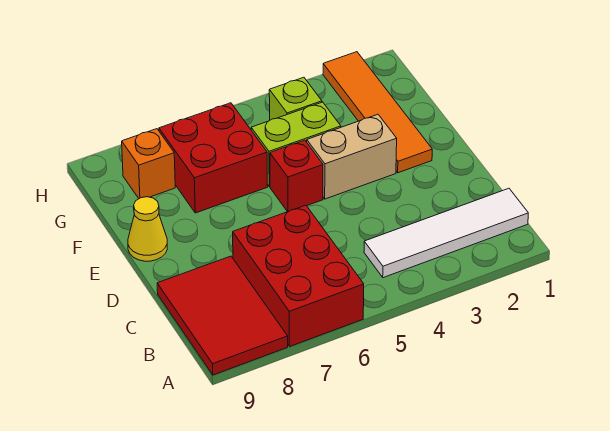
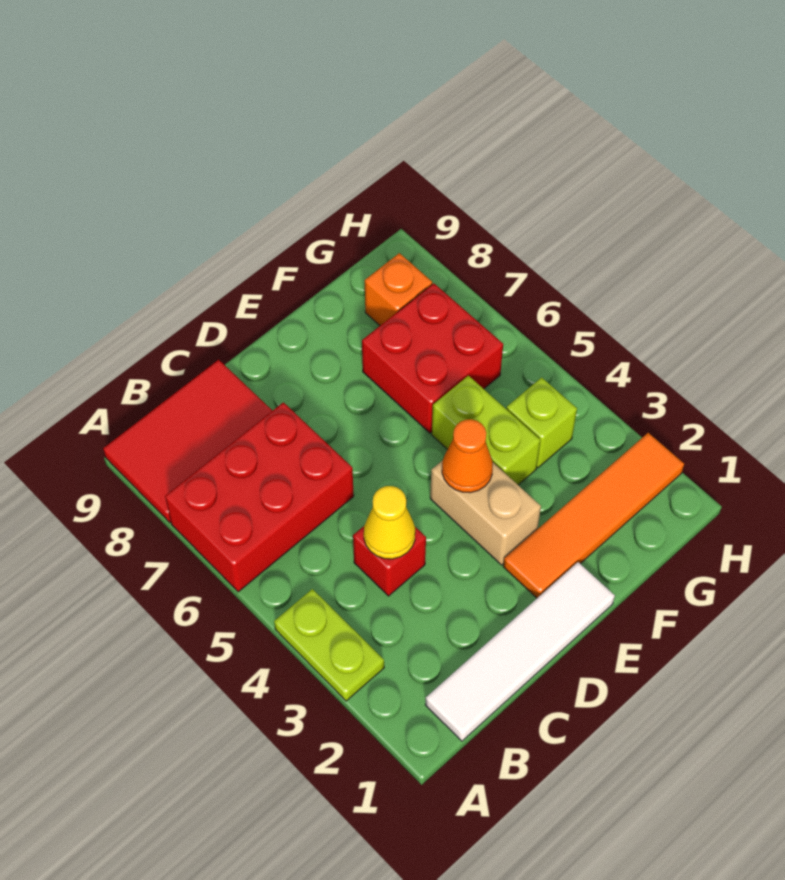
none -> lime plate A3:A4 level 1
white tile B1:B4 level 1 -> white tile B1:E1 level 1
none -> orange cone E4 level 2
red brick E5 level 1 -> red brick C4 level 1
yellow cone E9 level 1 -> yellow cone C4 level 2

